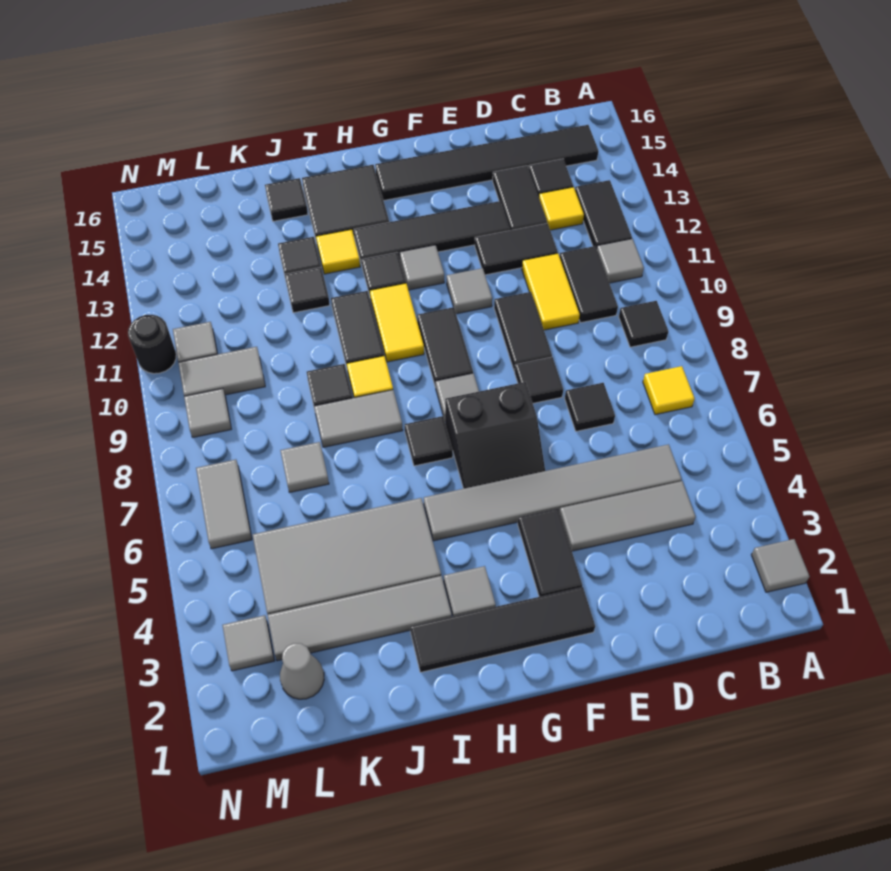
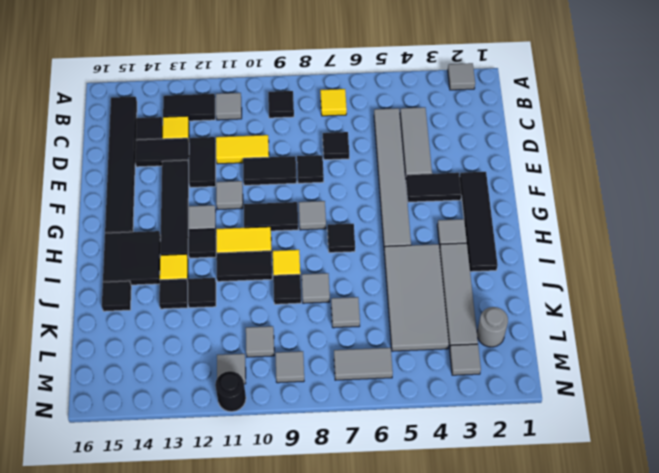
black tile C10:C11 level 1 -> none
black slope F6:G7 level 1 top 7 -> none
grey tile I8:J8 level 1 -> grey tile J8 level 1
grey cone L2 level 1 -> grey round brick L2 level 1
grey tile L10:M10 level 1 -> grey tile L10 level 1

